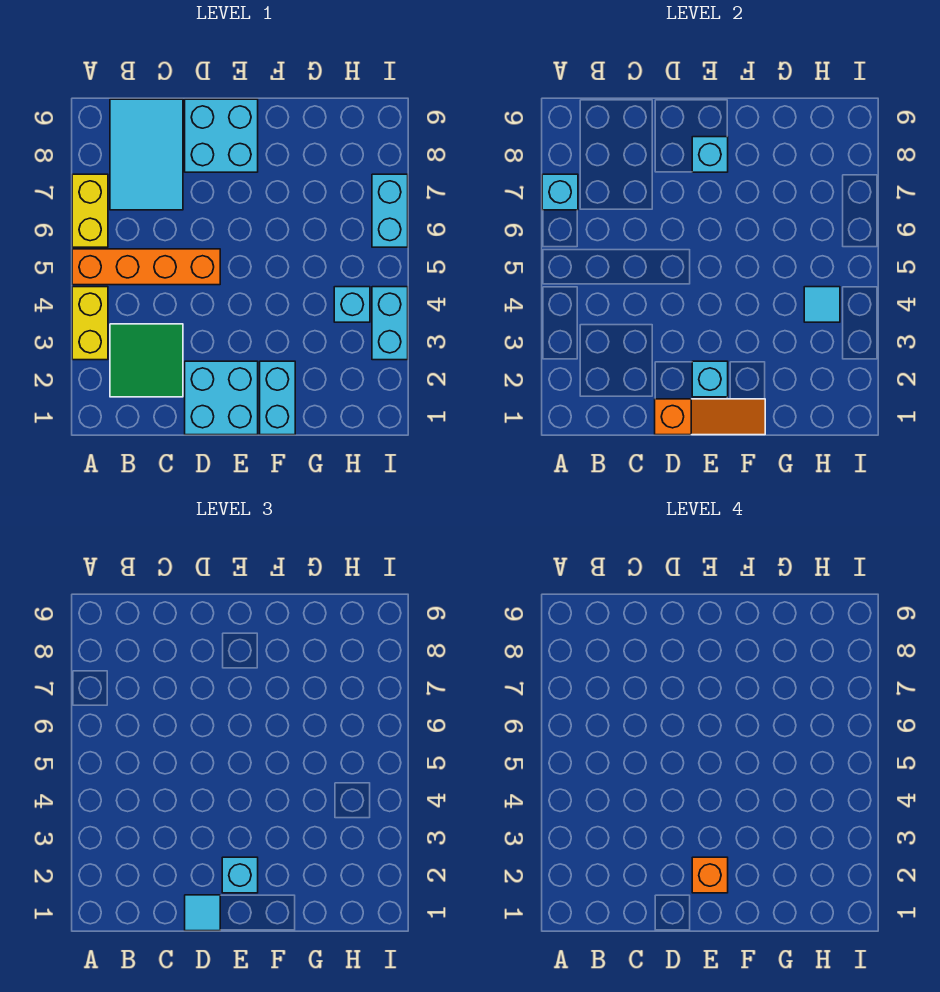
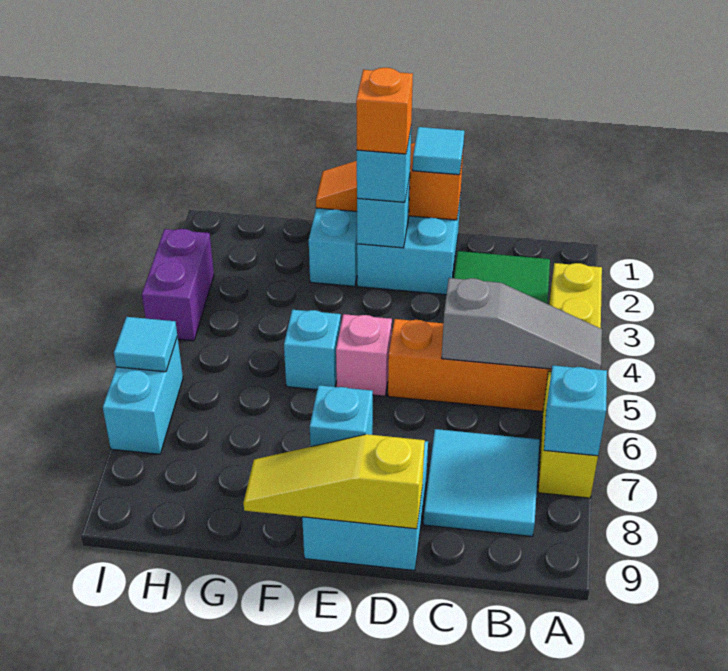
none -> grey slope A5:C5 level 2 top C
cyan tile B7:C9 level 1 -> cyan tile B7:C8 level 1
none -> yellow slope D9:F9 level 2 top D
none -> pink brick E5 level 1
cyan brick H4 level 1 -> cyan brick F5 level 1
cyan tile H4 level 2 -> cyan tile I6 level 2
cyan brick I3:I4 level 1 -> purple brick I3:I4 level 1

